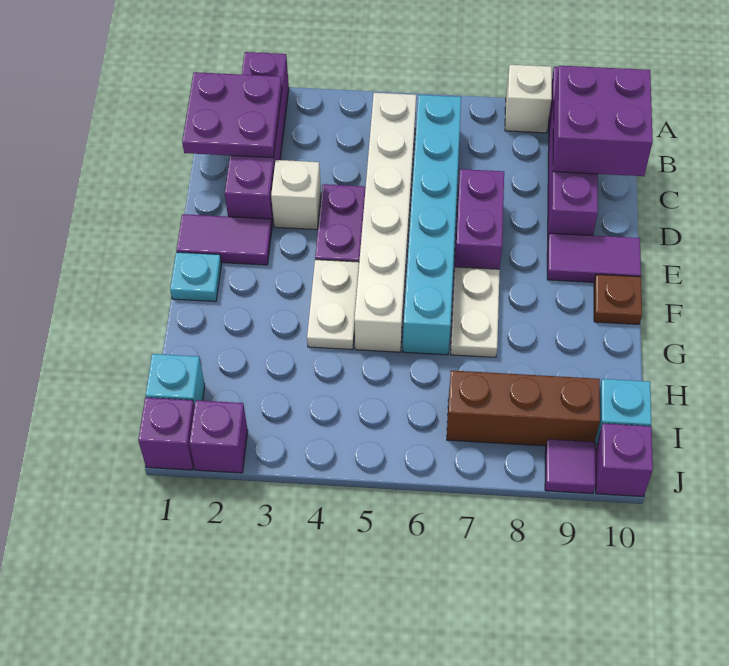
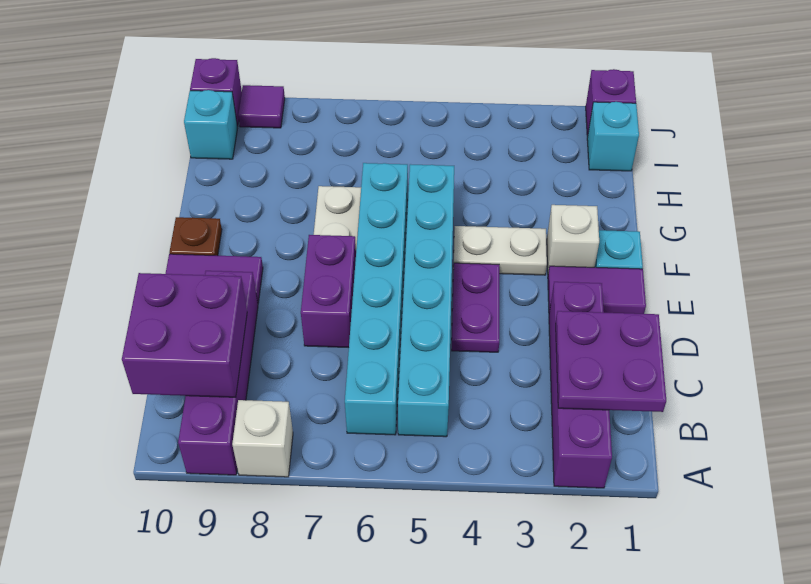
white brick B5:G5 level 1 -> cyan brick B5:G5 level 1
white brick D3 level 1 -> white brick F2 level 1
white plate F4:G4 level 1 -> white plate F3:F4 level 1
brown brick I7:I9 level 1 -> none
purple brick J2 level 1 -> none

